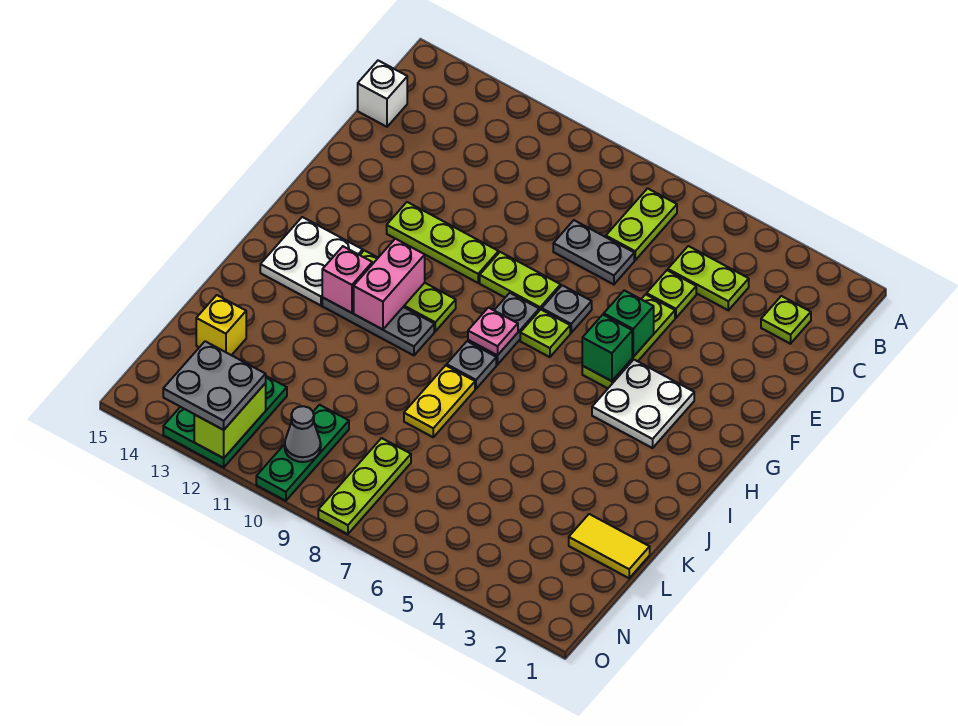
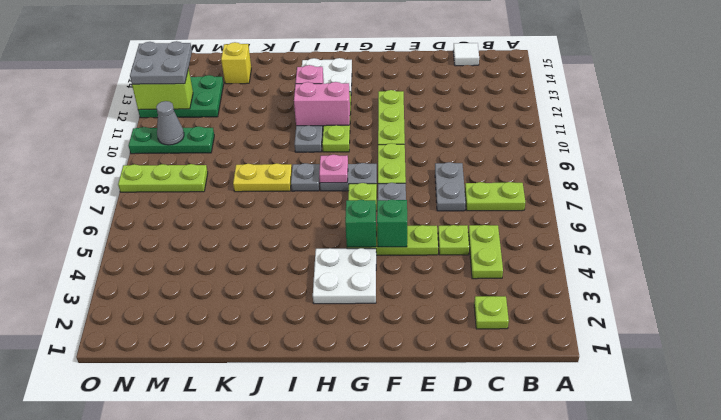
white brick C15 level 1 -> white tile C15 level 1
yellow tile L1:L2 level 1 -> none

